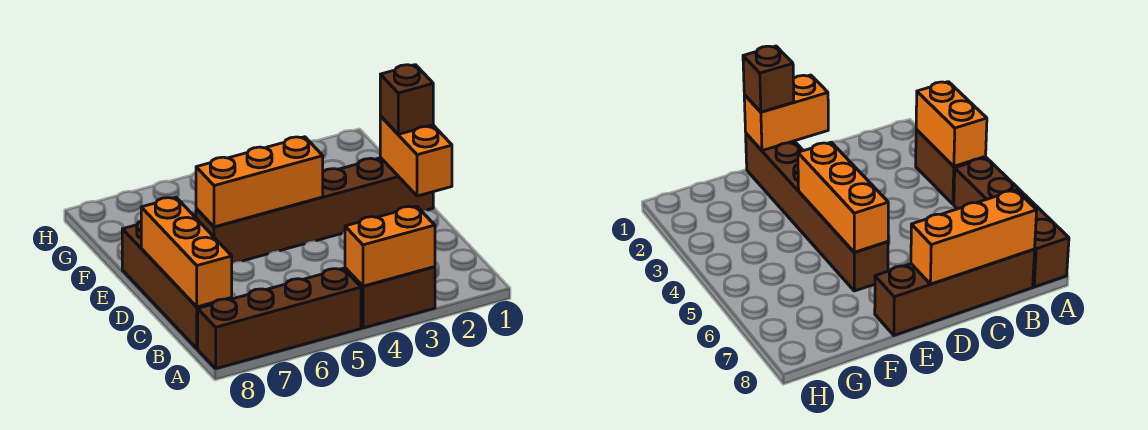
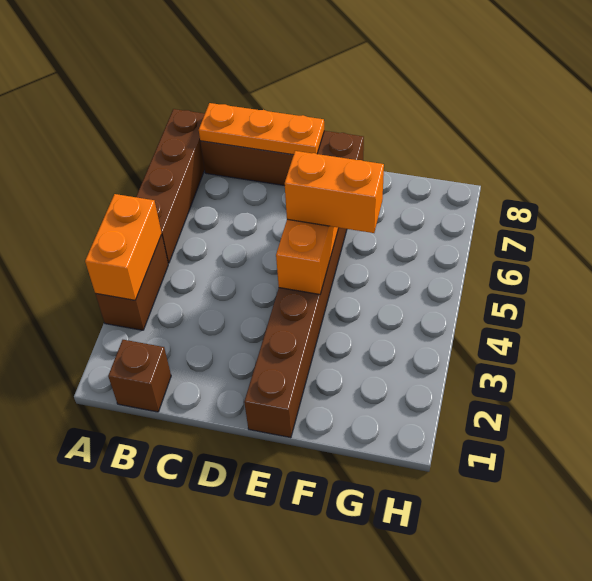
orange brick B8:D8 level 2 -> orange plate B8:D8 level 2
orange brick D1:E1 level 2 -> orange brick E5:F5 level 3
brown brick E1 level 3 -> brown brick B1 level 1

